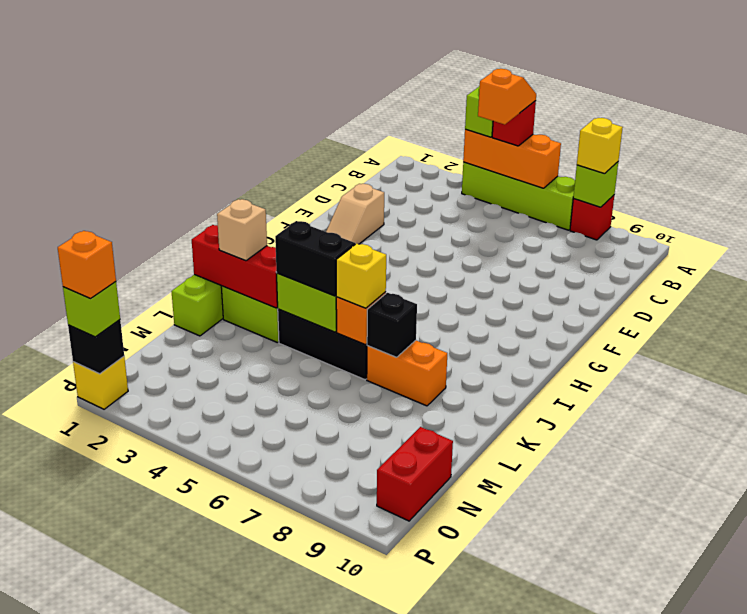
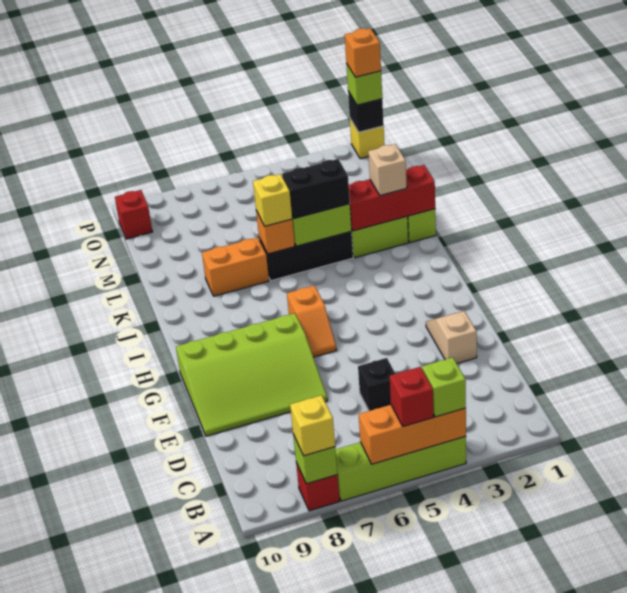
orange slope A5:B5 level 4 top B -> orange slope G6:H6 level 1 top H
none -> lime slope E7:G10 level 1 top G
black brick K7 level 2 -> black brick D5 level 1
red brick N10:O10 level 1 -> red brick O10 level 1

